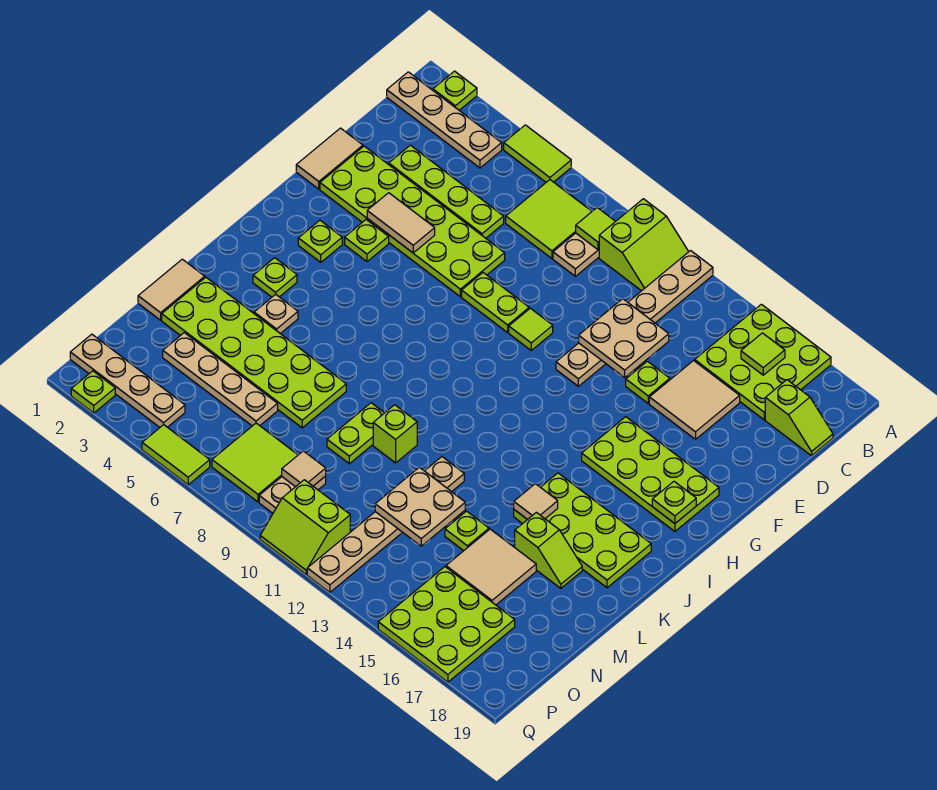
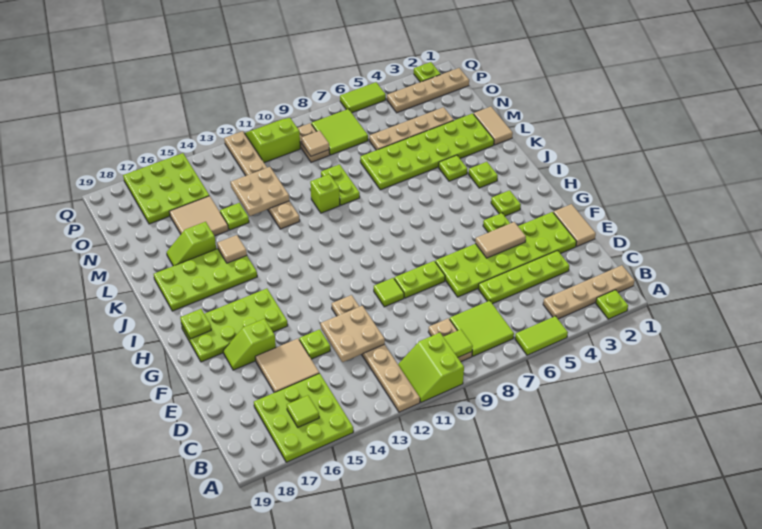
lime slope C18:C19 level 1 top 18 -> lime slope F16:F17 level 1 top 16
tan plate K4 level 1 -> lime plate K4 level 1

